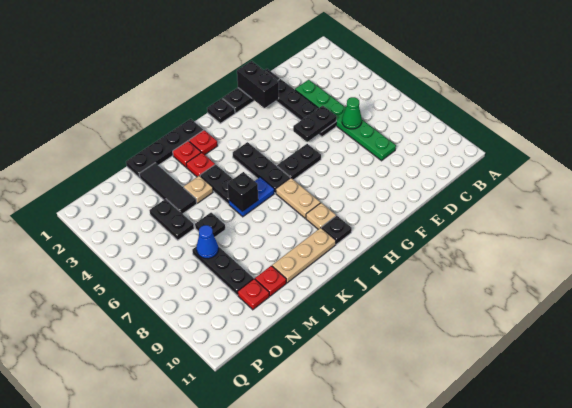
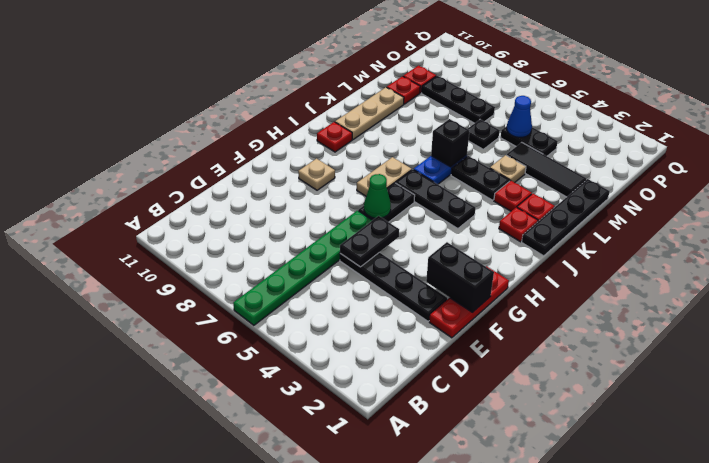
green plate D3:D8 level 1 -> green plate A6:F6 level 1
green cone D6 level 2 -> green cone G6 level 2
black plate E1:G1 level 1 -> red plate E1:G1 level 1
black plate H1 level 1 -> none
tan plate I7:I8 level 1 -> tan plate H7:I7 level 1
tan plate I9 level 1 -> tan plate G9 level 1
black plate I10 level 1 -> red plate I10 level 1
blue cone N7 level 2 -> blue cone N5 level 2

